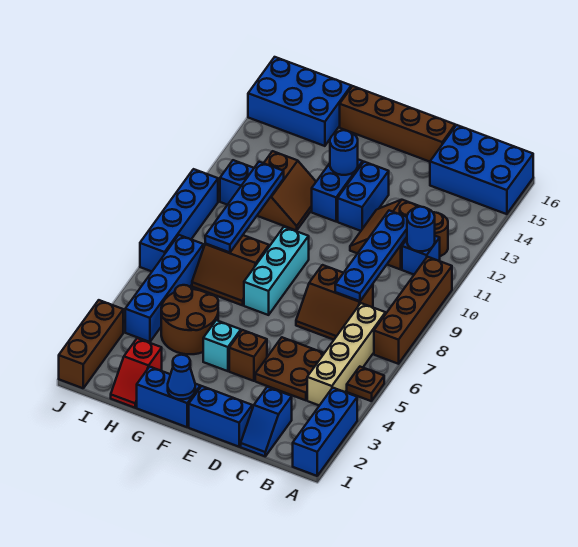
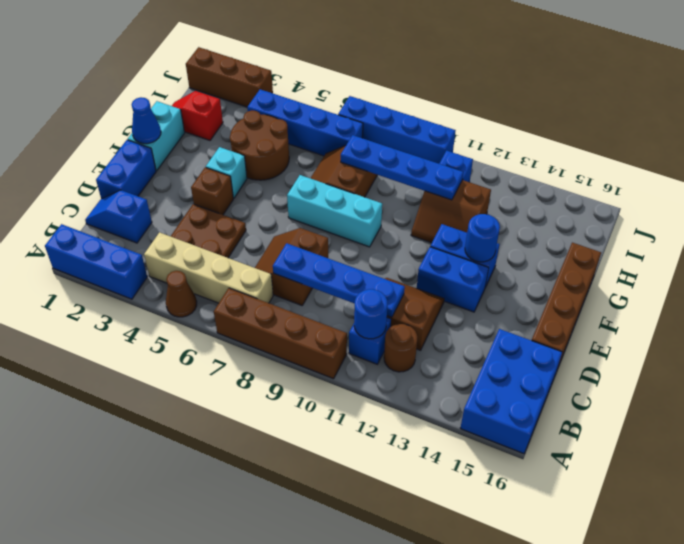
brown plate A5 level 1 -> brown cone A5 level 1
blue brick F1:G1 level 1 -> cyan brick F1:G1 level 1
blue brick H15:J16 level 1 -> none

